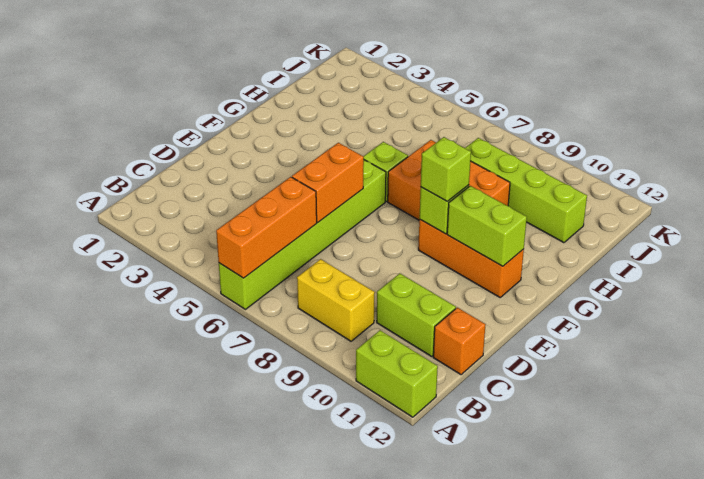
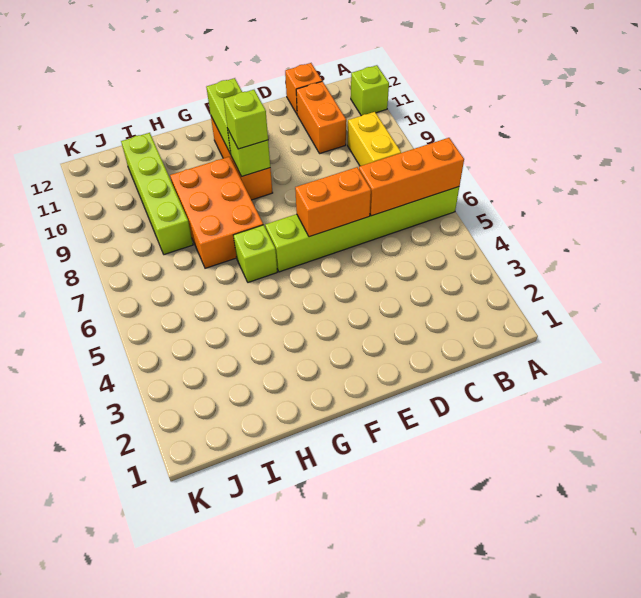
lime brick A11:A12 level 1 -> lime brick A11 level 1
lime brick C10:C11 level 1 -> orange brick C10:C11 level 1

